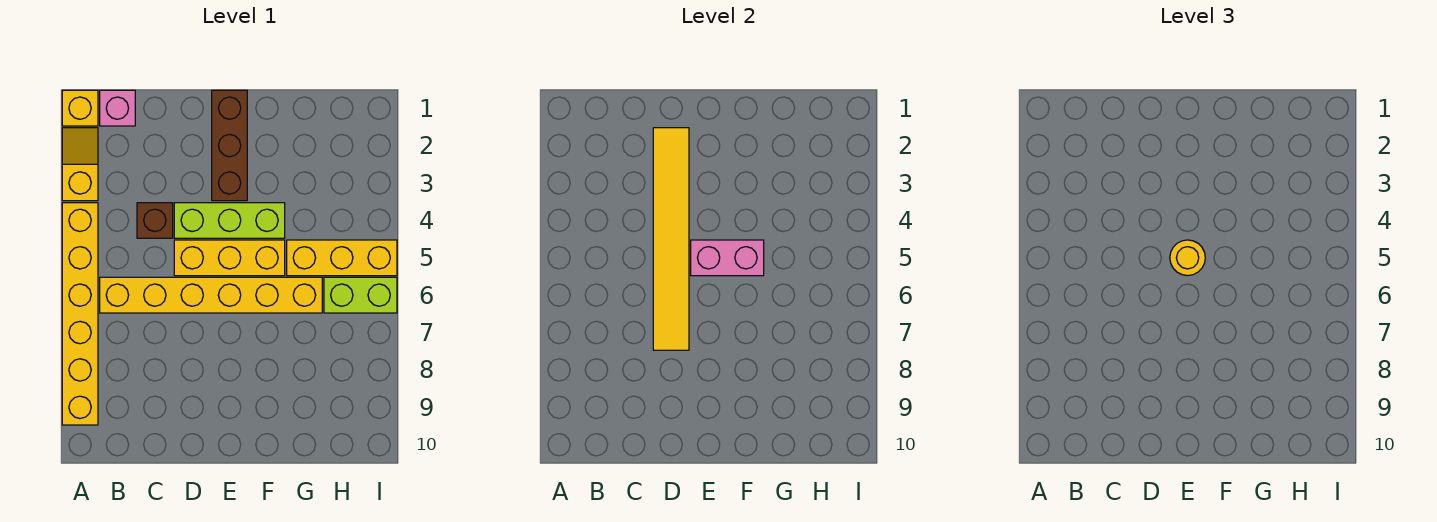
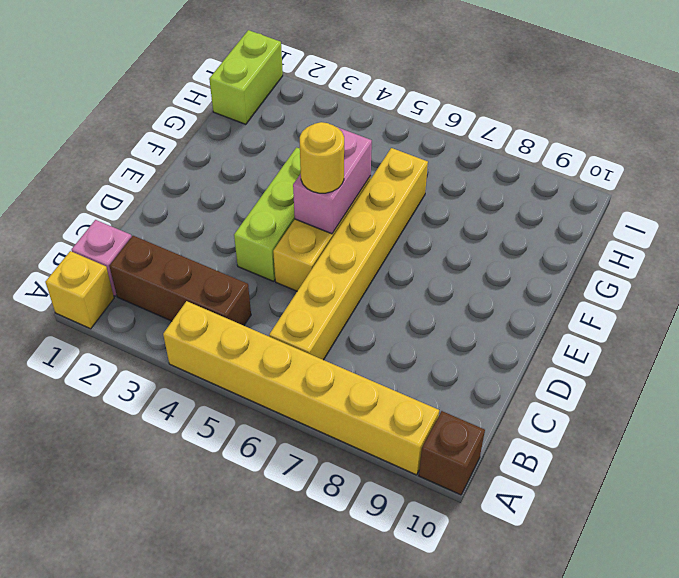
yellow slope A2:A3 level 1 top 3 -> none
brown brick C4 level 1 -> brown brick A10 level 1
yellow tile D2:D7 level 2 -> none
brown brick E1:E3 level 1 -> brown brick B2:B4 level 1
yellow brick G5:I5 level 1 -> none
lime brick H6:I6 level 1 -> lime brick H1:I1 level 1

